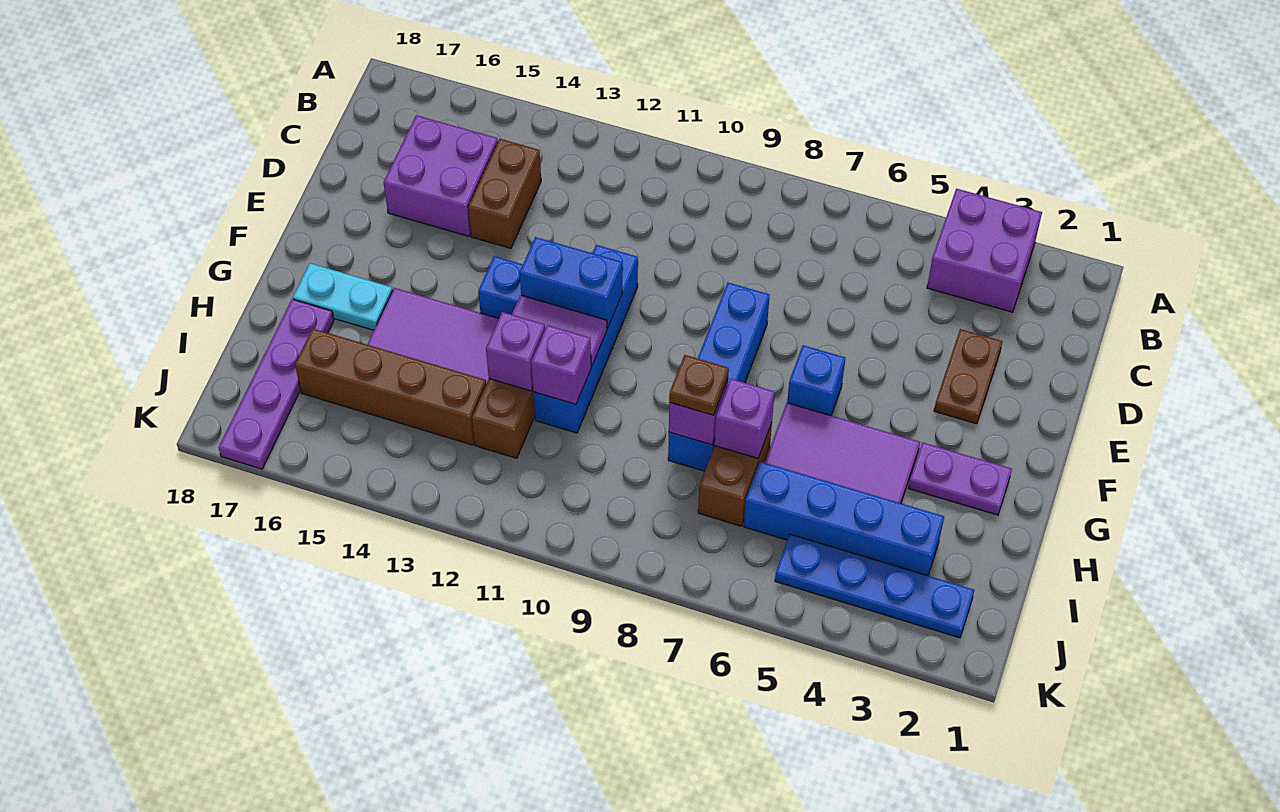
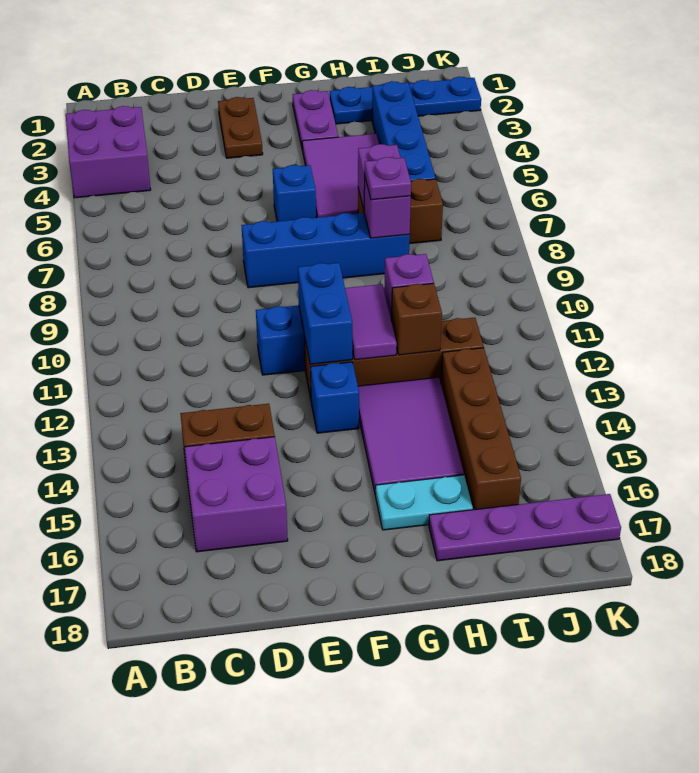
brown plate D3:E3 level 1 -> brown plate E2:E3 level 1
cyan plate G16:G17 level 1 -> cyan plate G16:H16 level 1
brown plate H8 level 3 -> purple plate H8 level 3
purple brick H12 level 2 -> brown brick H12 level 2
blue plate J2:J5 level 1 -> blue plate H2:K2 level 1

